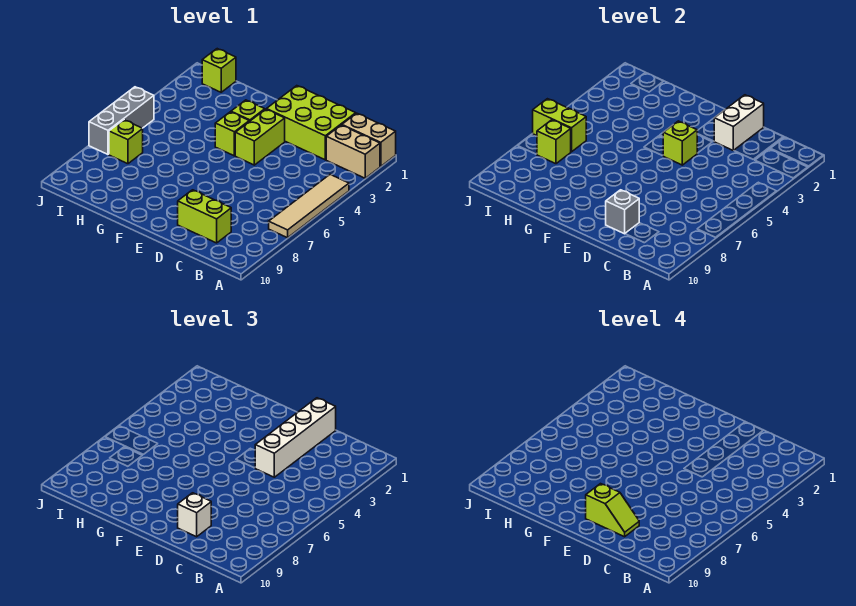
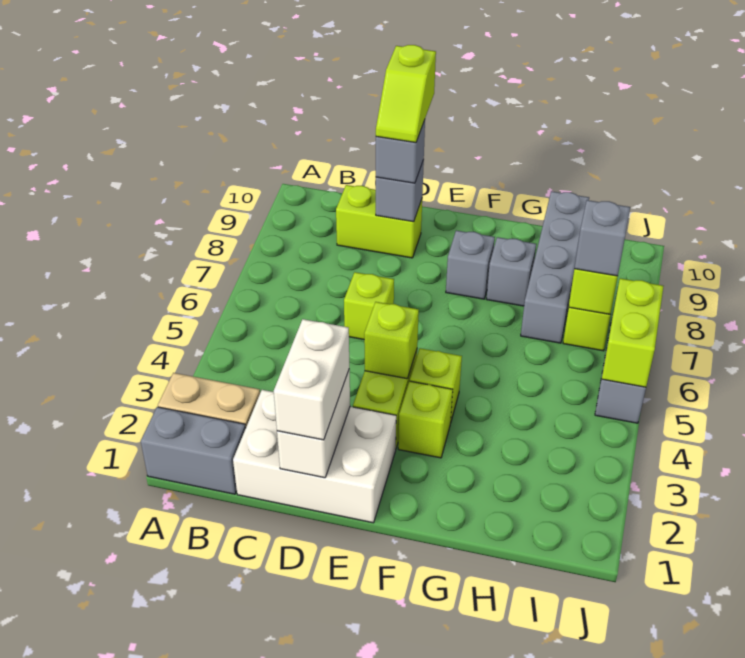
tan brick A1:B1 level 1 -> grey brick A1:B1 level 1
tan tile A4:A7 level 1 -> none
lime brick C1:E2 level 1 -> white brick C1:E2 level 1
white brick D1:D4 level 3 -> white brick D1:D2 level 3
white brick D9 level 3 -> grey brick D9 level 3
lime slope D9:E9 level 4 top E -> lime slope D9:D10 level 4 top 10
none -> grey brick F8 level 1
none -> grey brick G8 level 1
none -> grey brick H7:H10 level 1
lime brick I1 level 1 -> lime brick D6 level 1
lime brick I6:J6 level 2 -> lime brick J5:J6 level 2
none -> grey brick I7 level 3

